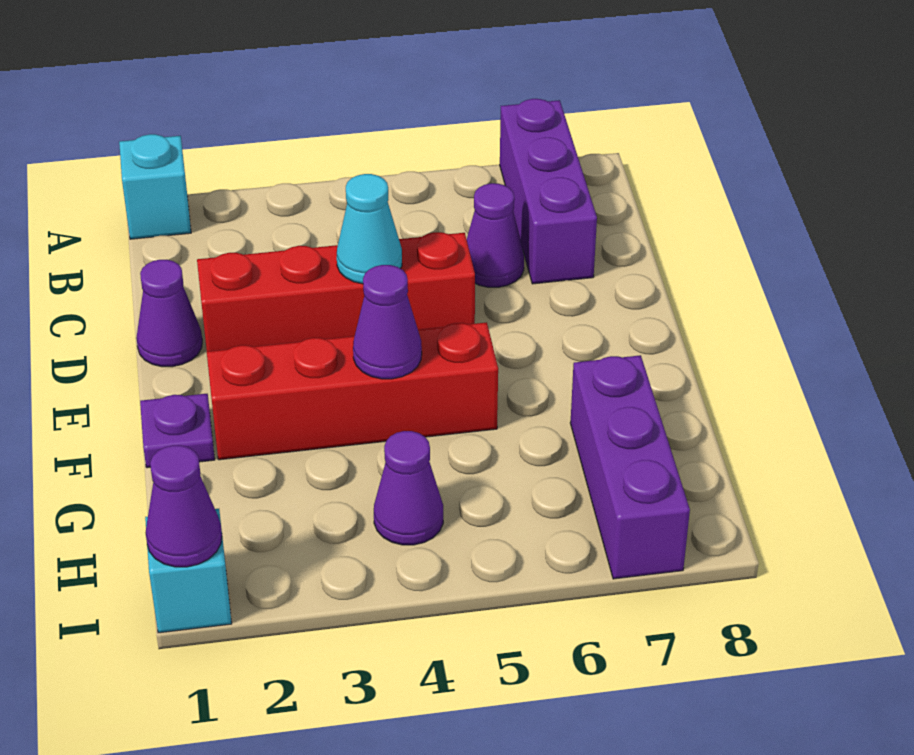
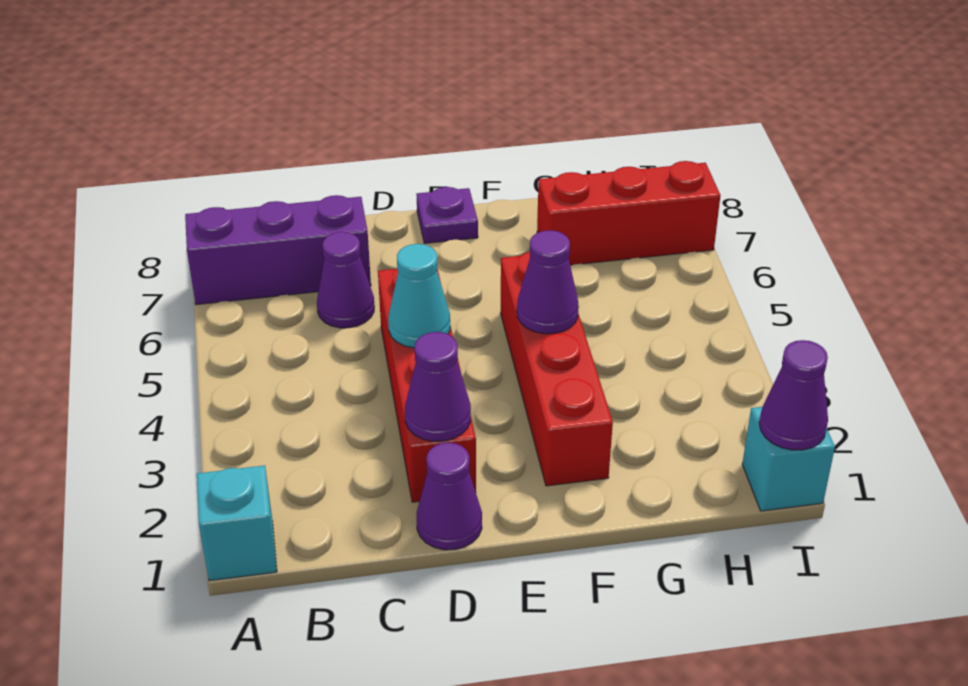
purple plate F1 level 1 -> purple plate E8 level 1
purple brick G7:I7 level 1 -> red brick G7:I7 level 1
purple cone H4 level 1 -> purple cone D2 level 2

